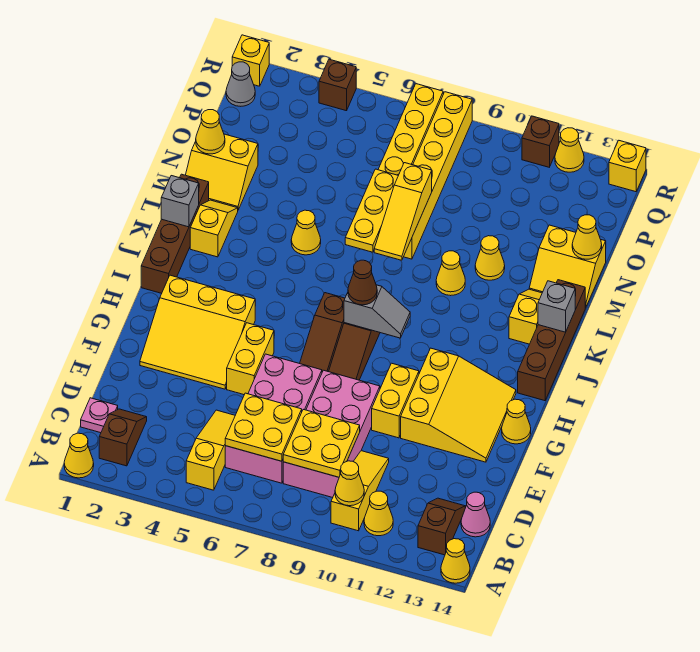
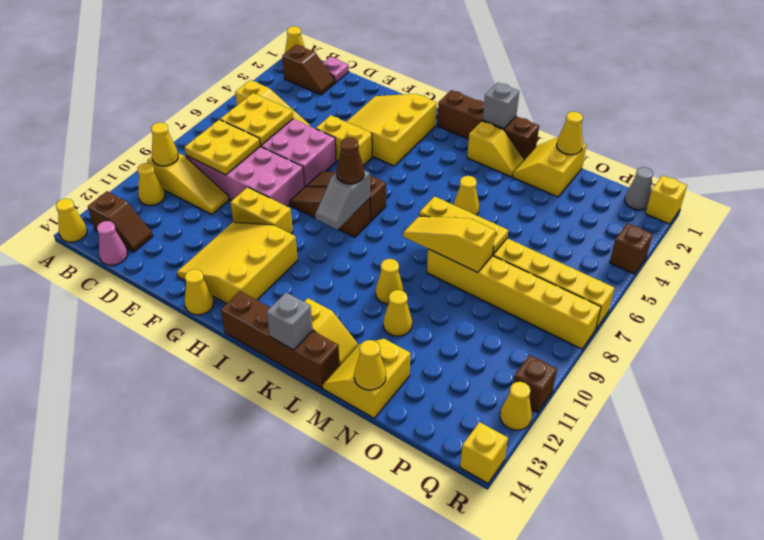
yellow slope F11:H13 level 1 top 11 -> yellow slope F11:H13 level 1 top H

